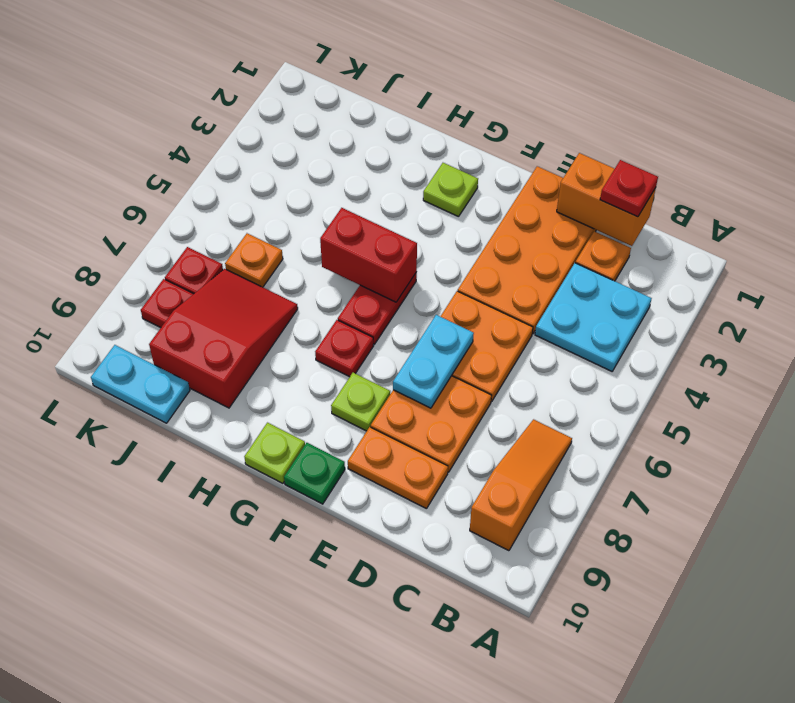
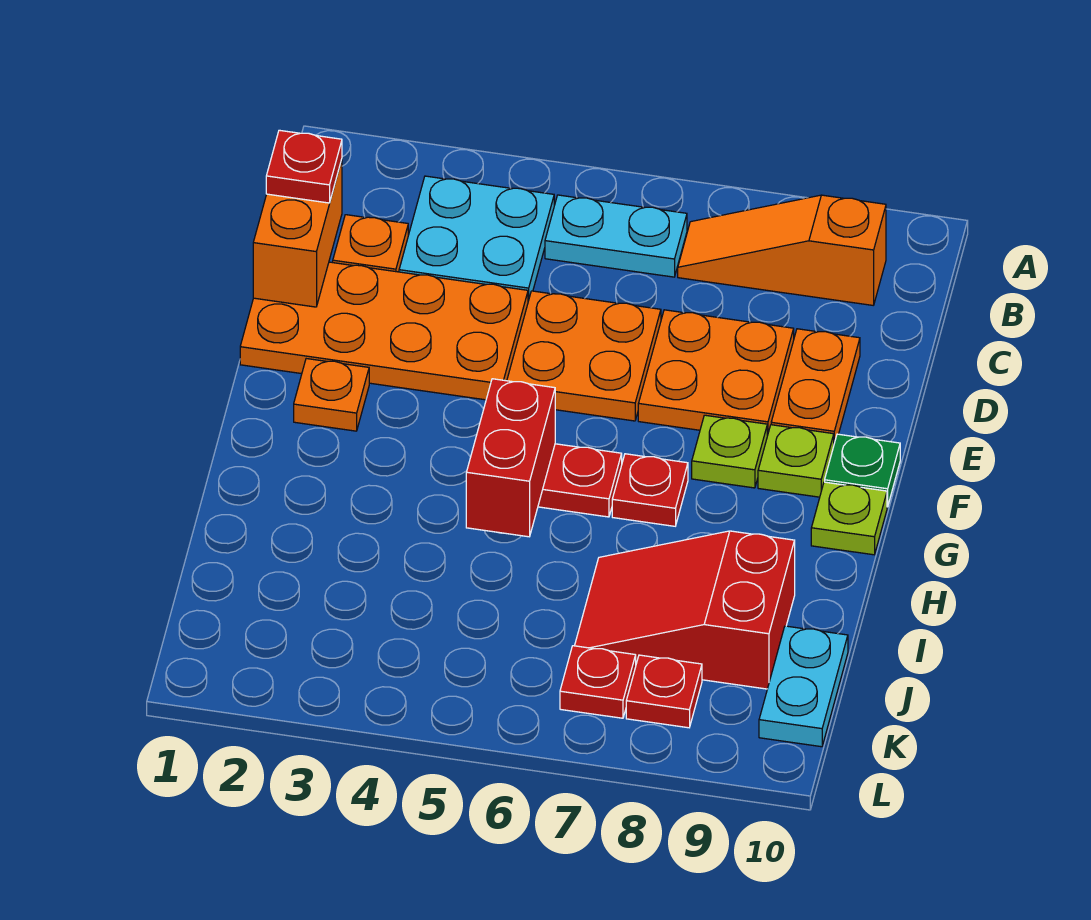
cyan plate E6:E7 level 2 -> cyan plate B5:B6 level 1
lime plate G2 level 1 -> lime plate F9 level 1
orange plate J6 level 1 -> orange plate F2 level 1

